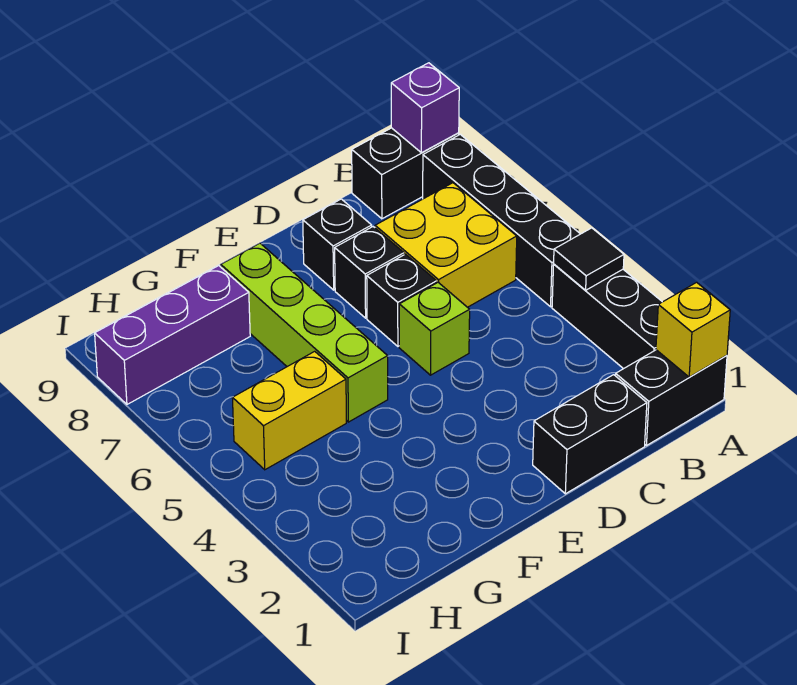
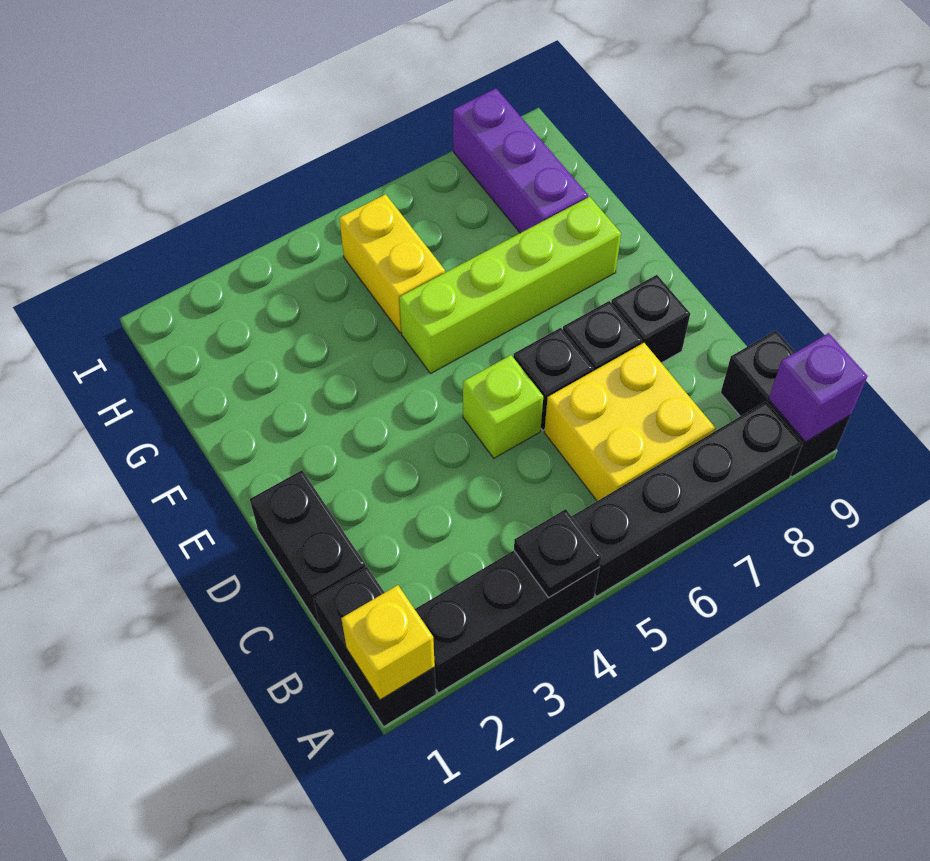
black tile A4 level 2 -> black plate A4 level 2

